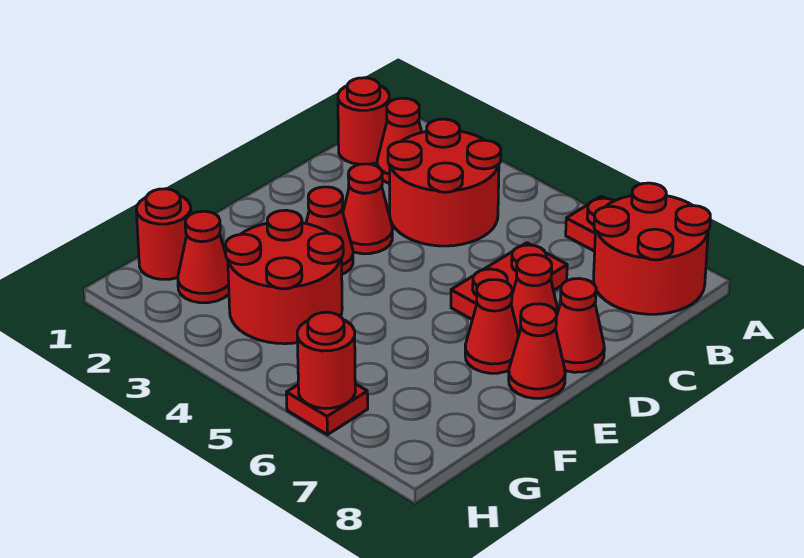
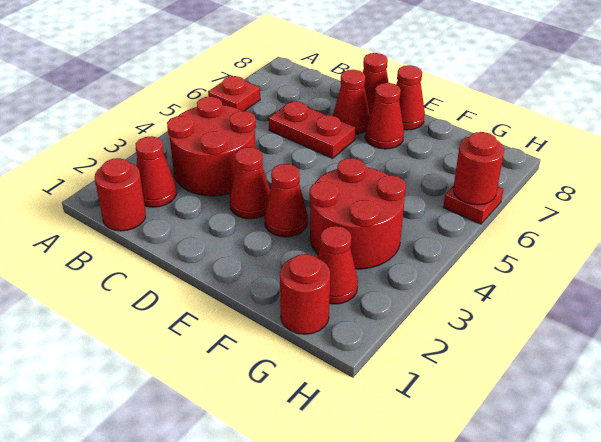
red round brick A7:B8 level 1 -> none

